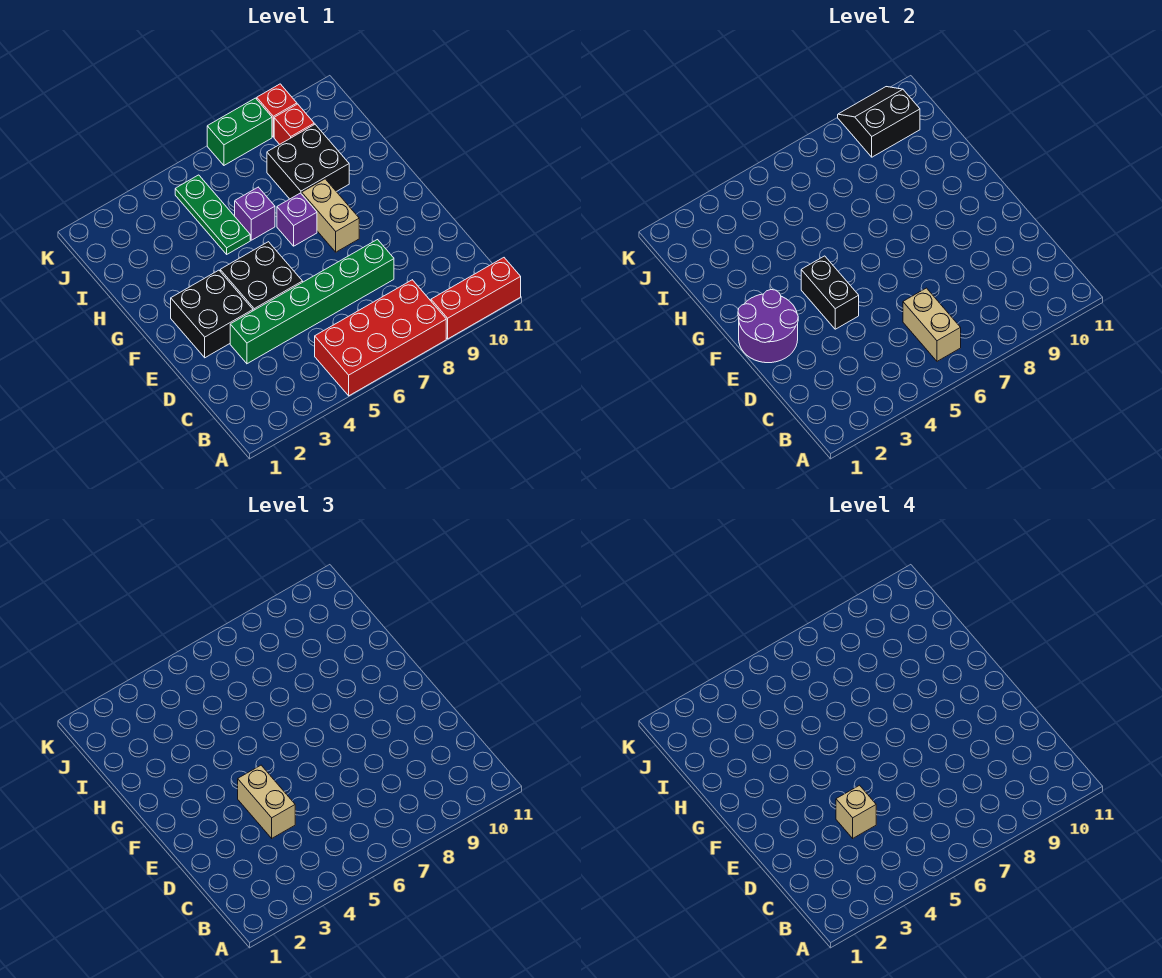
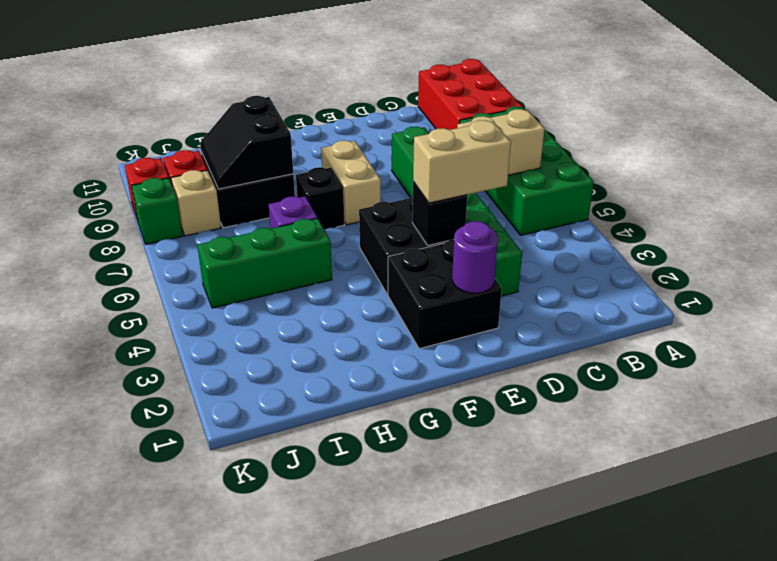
red brick A5:B8 level 1 -> green brick A5:B8 level 1
red brick A9:A11 level 1 -> red brick A9:B11 level 1
tan brick D4 level 4 -> tan brick J8 level 1
purple round brick E1:F2 level 2 -> purple round brick E2 level 2
black brick E4:F4 level 2 -> black brick E4 level 2
tan brick F8:G8 level 1 -> tan brick F7:F8 level 1
purple brick G7 level 1 -> black brick G7 level 1
green plate H5:J5 level 1 -> green brick H5:J5 level 1
black slope J9:K10 level 2 top J -> black slope H8:I9 level 2 top H
green brick K7:K8 level 1 -> green brick K8 level 1

